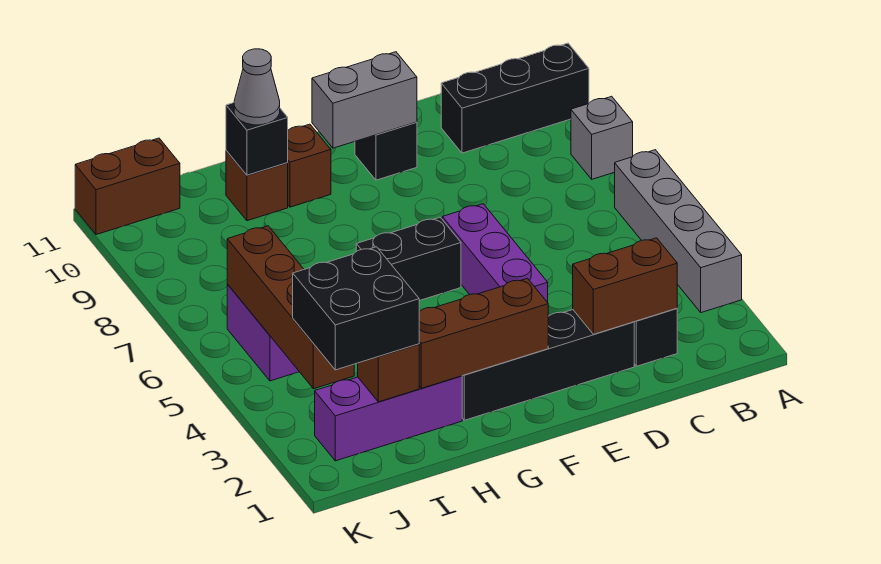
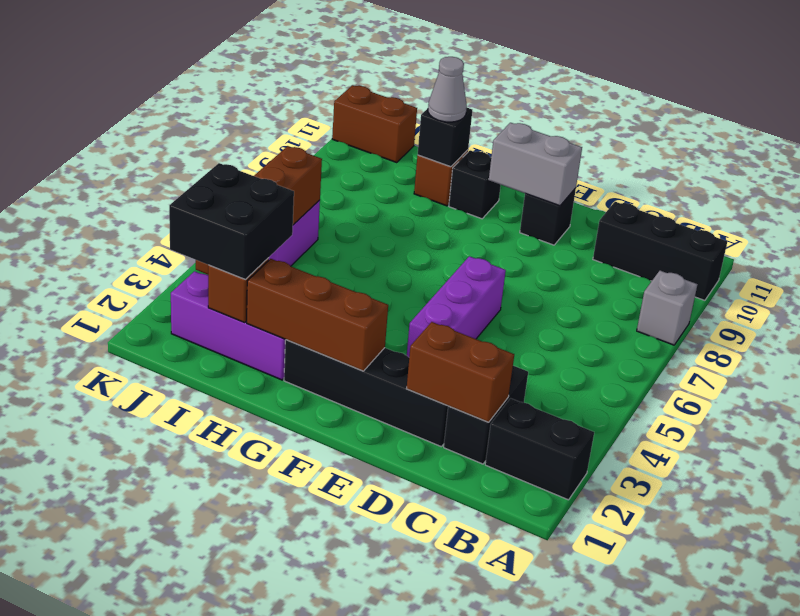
grey brick A3:A6 level 1 -> none
black brick F6:G6 level 1 -> black brick A2:B2 level 1
brown brick G10 level 1 -> black brick G10 level 1

